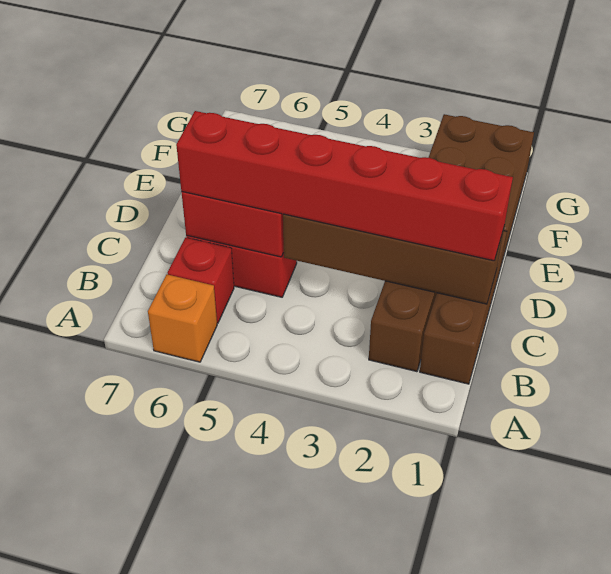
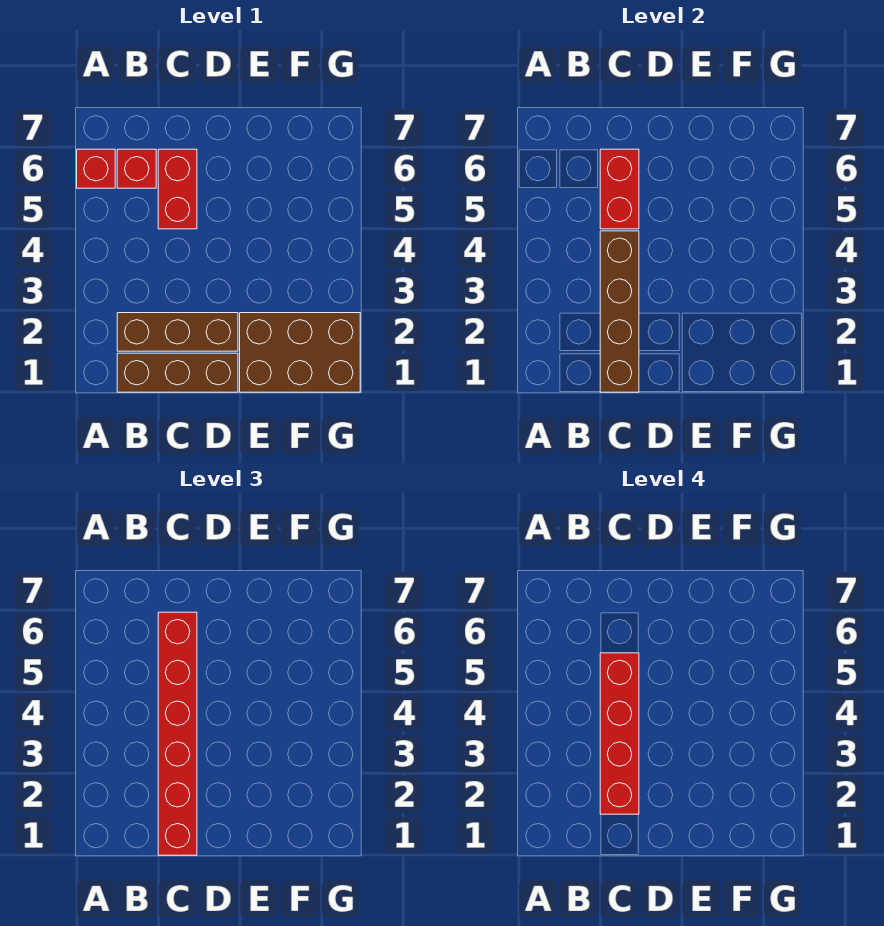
orange brick A6 level 1 -> red brick A6 level 1
none -> red brick C2:C5 level 4

